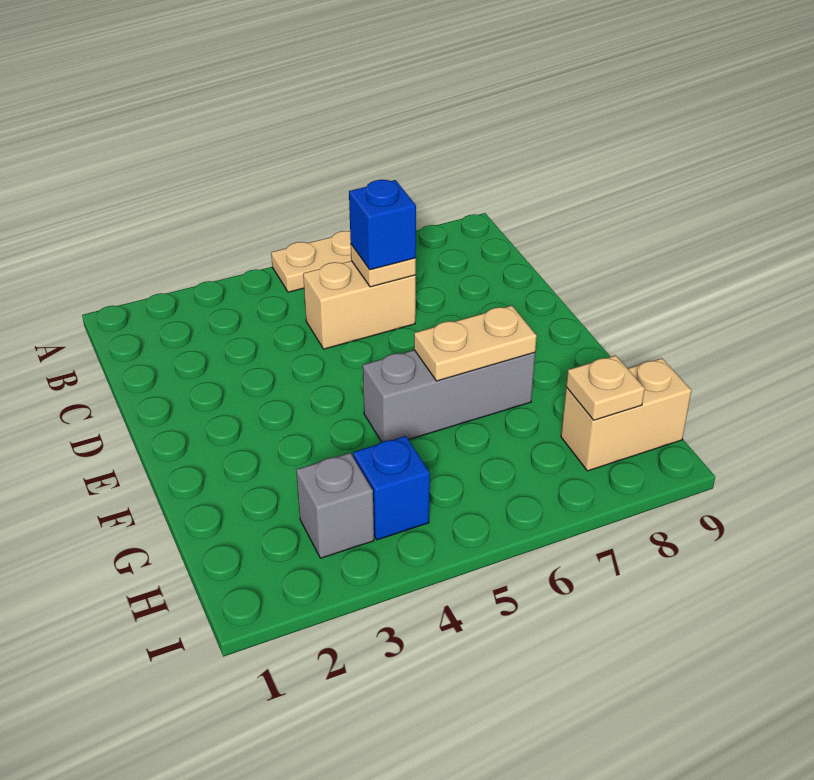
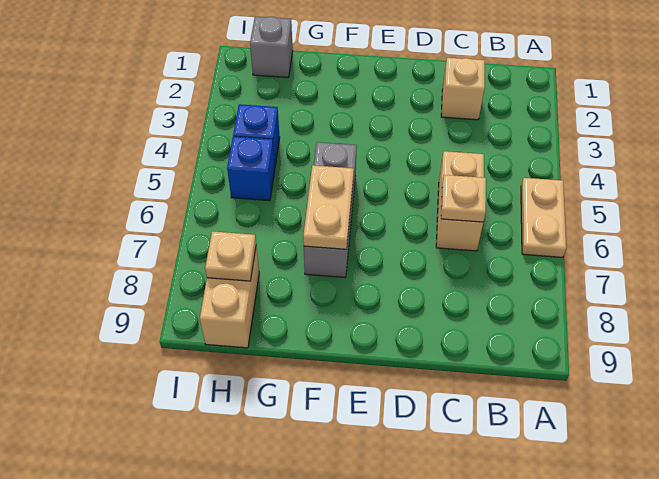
none -> tan brick C2 level 1
blue brick C6 level 3 -> blue brick H5 level 1
grey brick H3 level 1 -> grey brick H1 level 1

